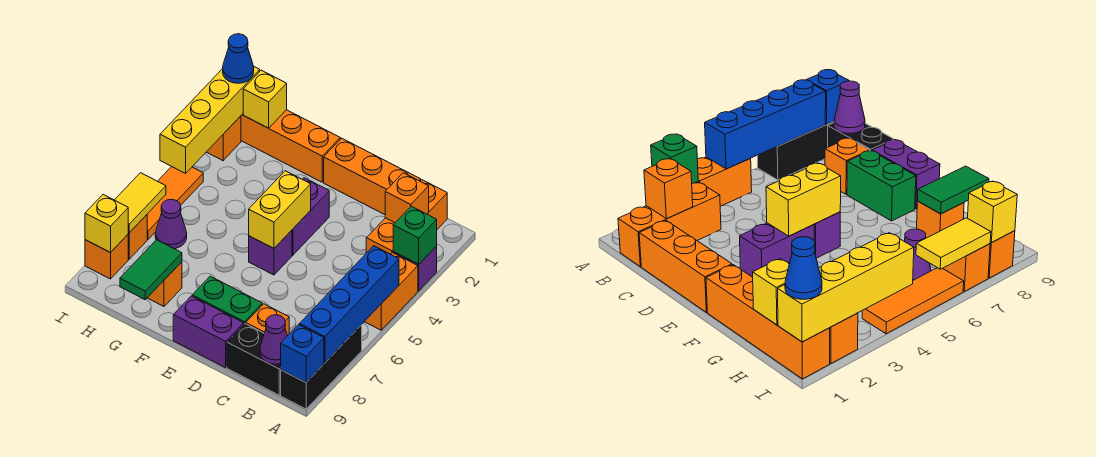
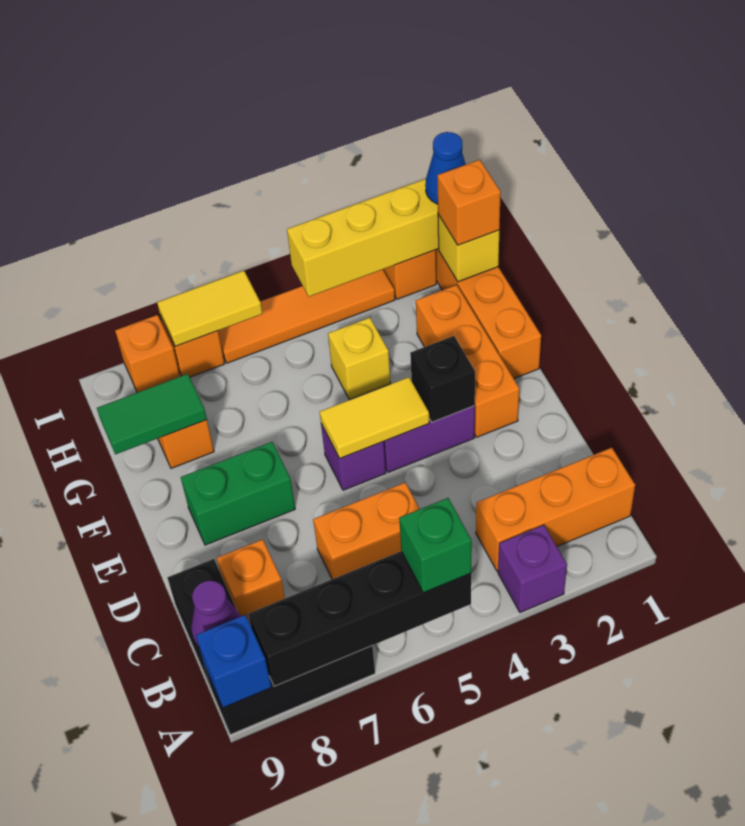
green brick A3 level 2 -> green brick A5 level 3
orange brick A4:A5 level 1 -> orange brick C5:C6 level 1
blue brick A5:A8 level 2 -> black brick A5:A8 level 2
orange brick B2 level 2 -> orange brick H1 level 3
orange brick C1:E1 level 1 -> orange brick E2:G2 level 1
green brick D8:E8 level 1 -> green brick E7:E8 level 1
purple brick D9:E9 level 1 -> none
none -> black brick E3 level 2
yellow brick E4:E5 level 2 -> yellow tile E4:E5 level 2
purple cone H6 level 1 -> none
orange tile I4:I6 level 1 -> orange tile I3:I6 level 1
yellow brick I8 level 2 -> yellow brick G4 level 1

